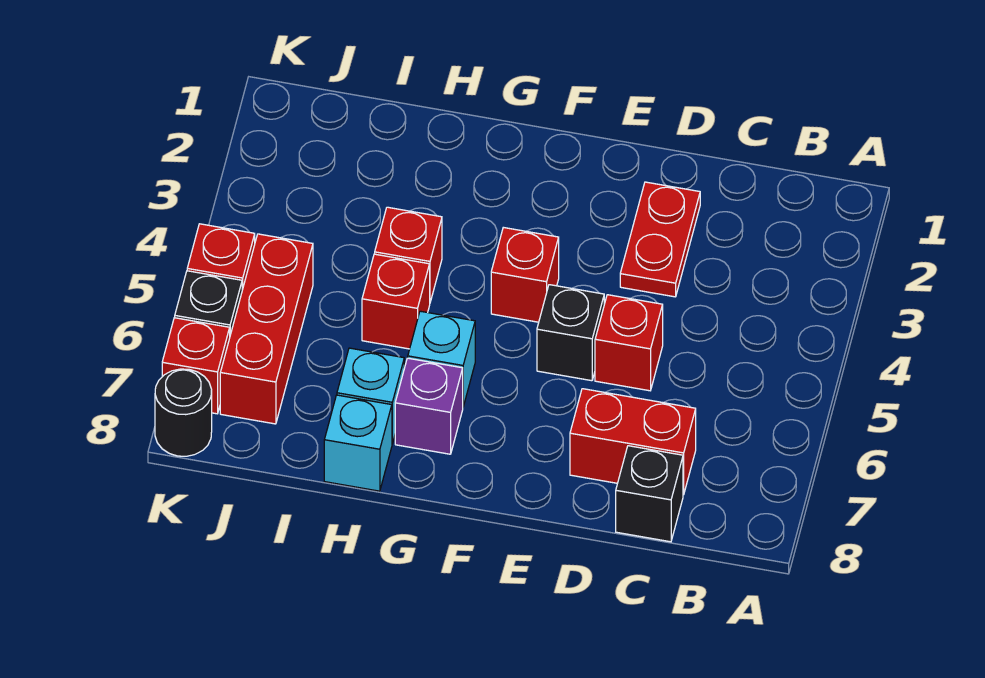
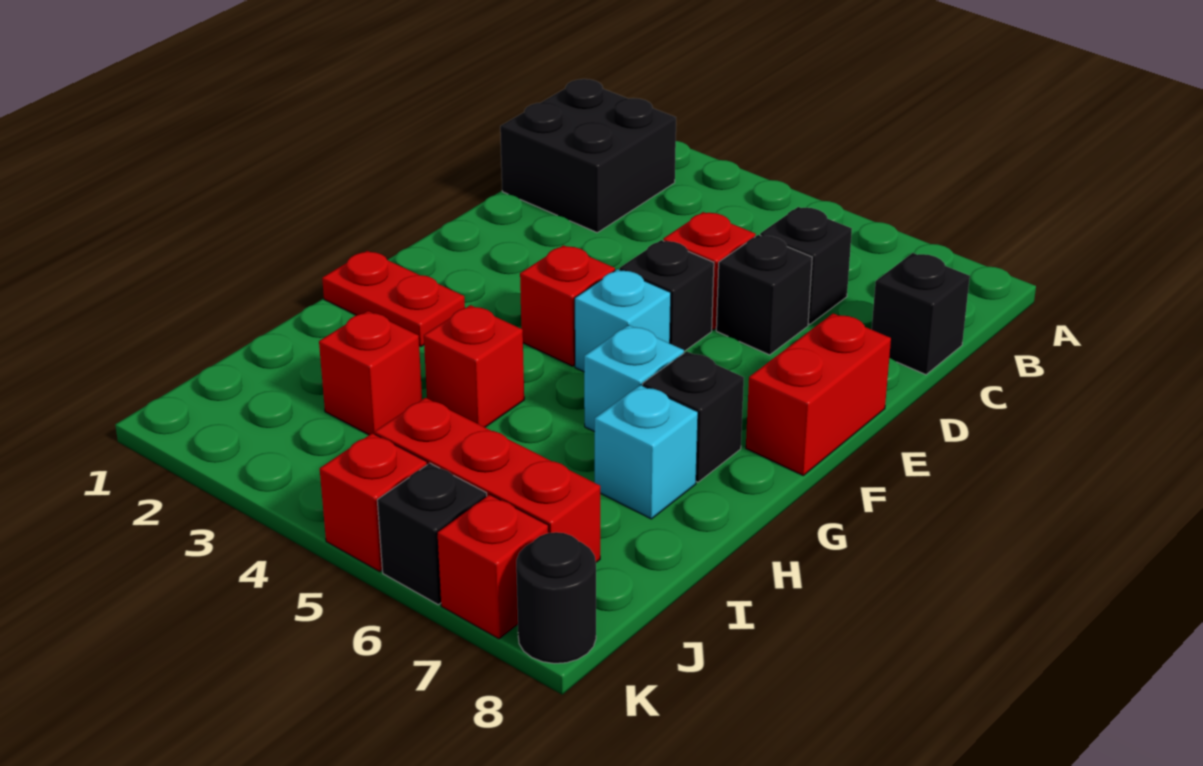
none -> black brick B1:C2 level 1
none -> black brick C6 level 1
red brick C7:D7 level 1 -> red brick E8:F8 level 1
red plate D2:D3 level 1 -> red plate G1:G2 level 1
none -> black brick D6 level 1
purple brick G7 level 1 -> black brick G7 level 1
red brick H5 level 1 -> red brick I3 level 1
cyan brick H8 level 1 -> cyan brick F5 level 1

